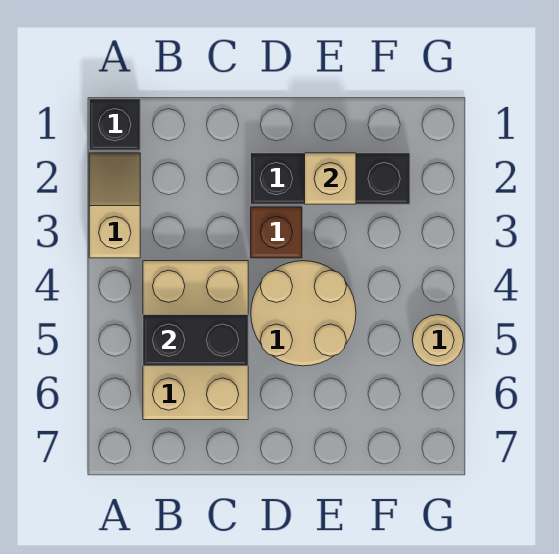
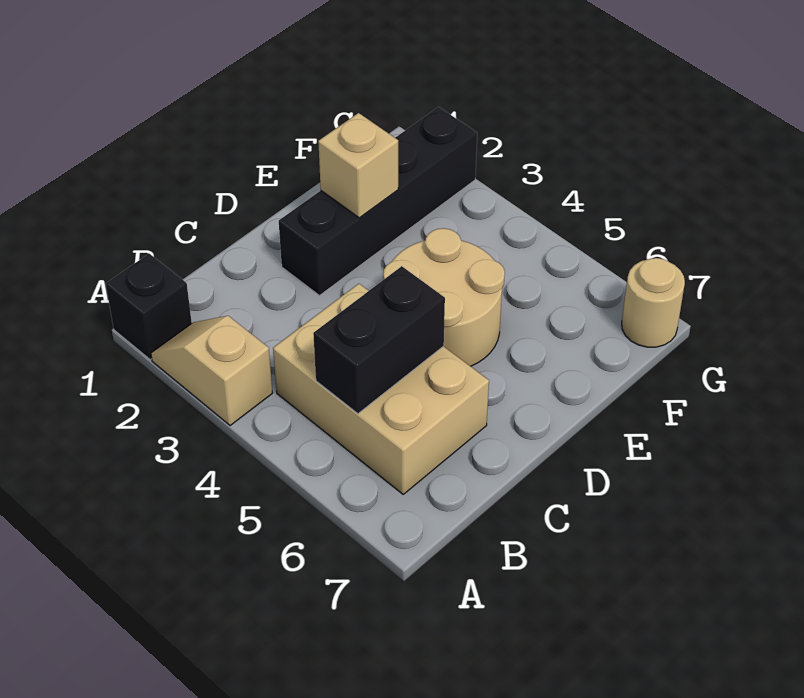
black brick D2:F2 level 1 -> black brick D2:G2 level 1
brown brick D3 level 1 -> none
tan round brick G5 level 1 -> tan round brick G7 level 1

